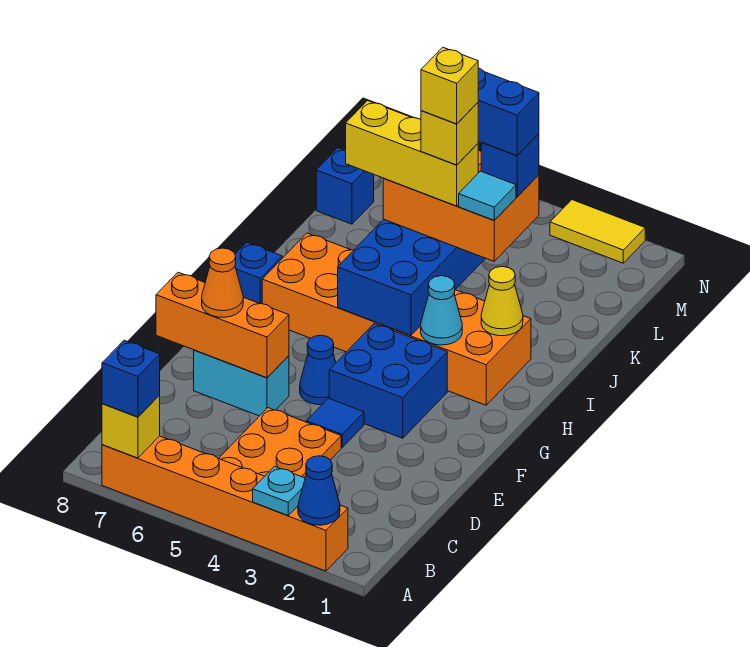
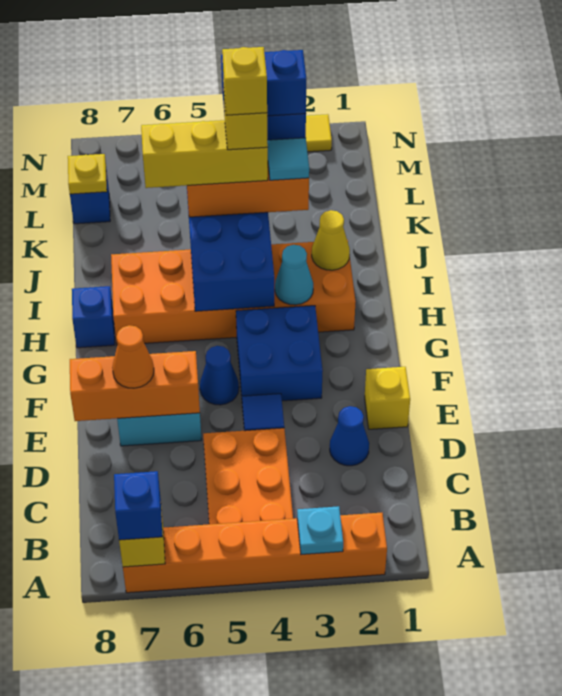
blue cone A2 level 2 -> blue cone D2 level 1
none -> yellow brick E1 level 1
none -> yellow plate L8 level 2

